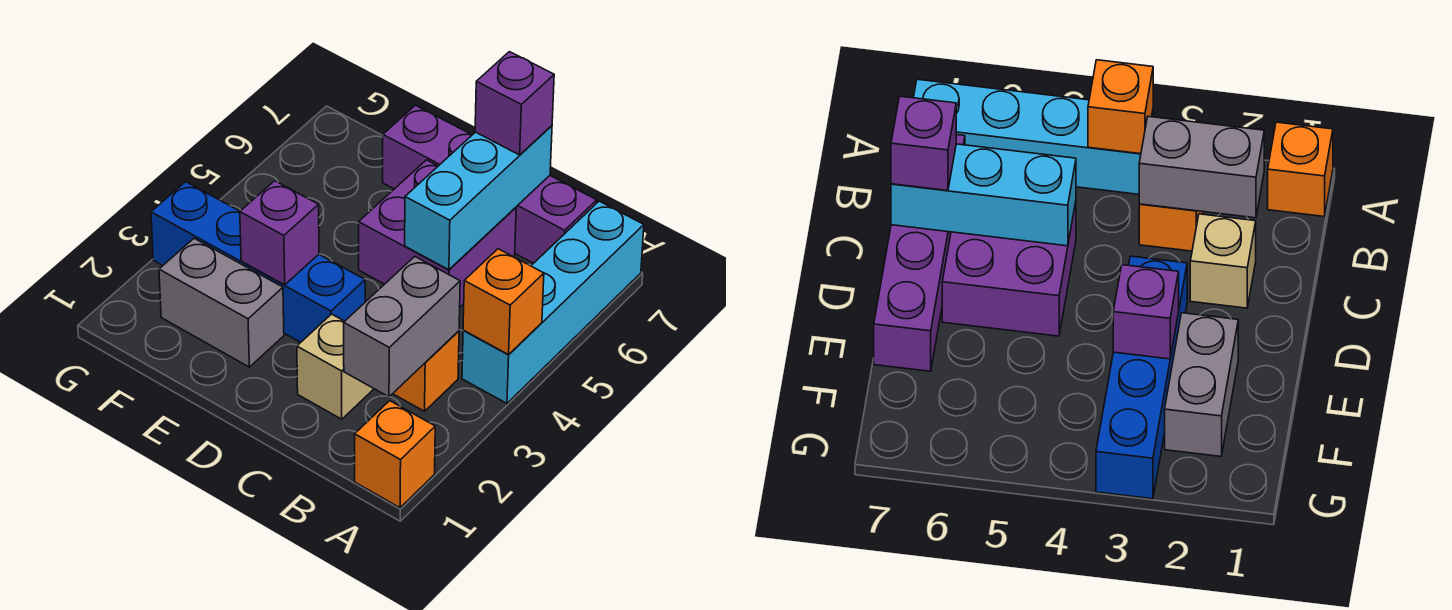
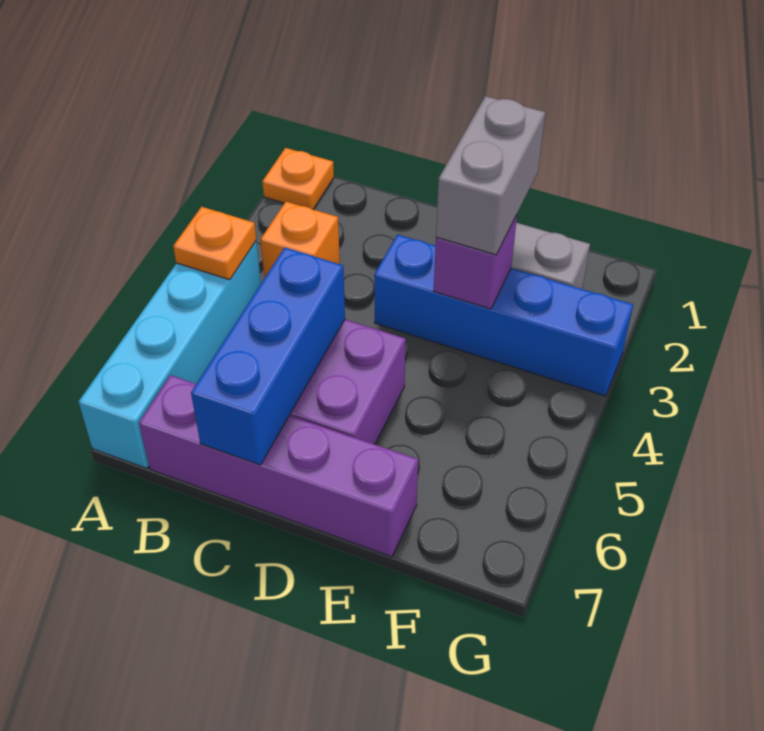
orange brick A1 level 1 -> orange plate A1 level 1
orange brick A4 level 2 -> orange plate A4 level 2
grey brick B2:B3 level 2 -> grey brick E2:E3 level 3
tan brick C2 level 1 -> none
cyan brick C5:C7 level 2 -> blue brick C5:C7 level 2
purple brick C7 level 3 -> none

